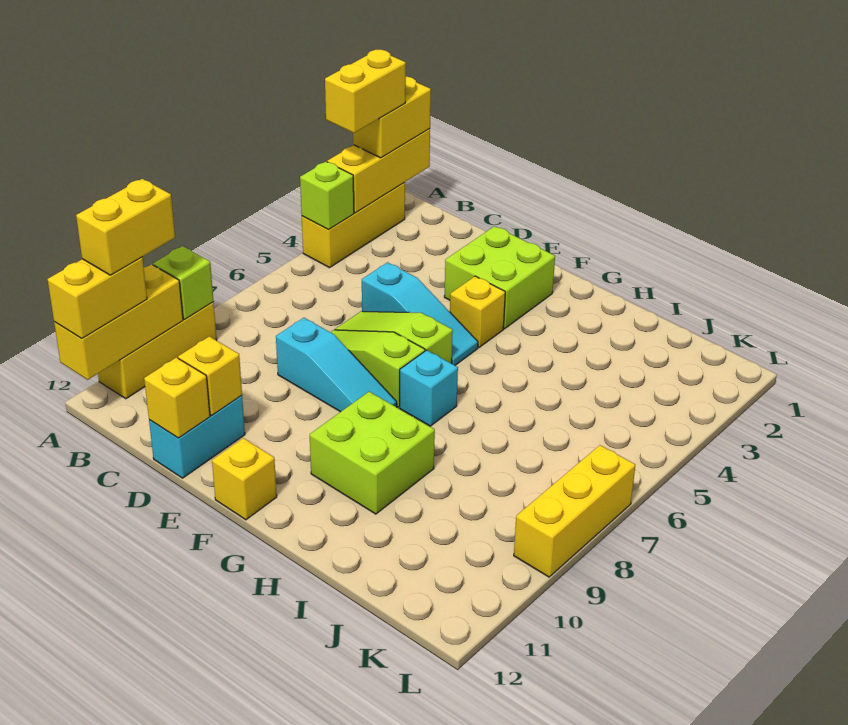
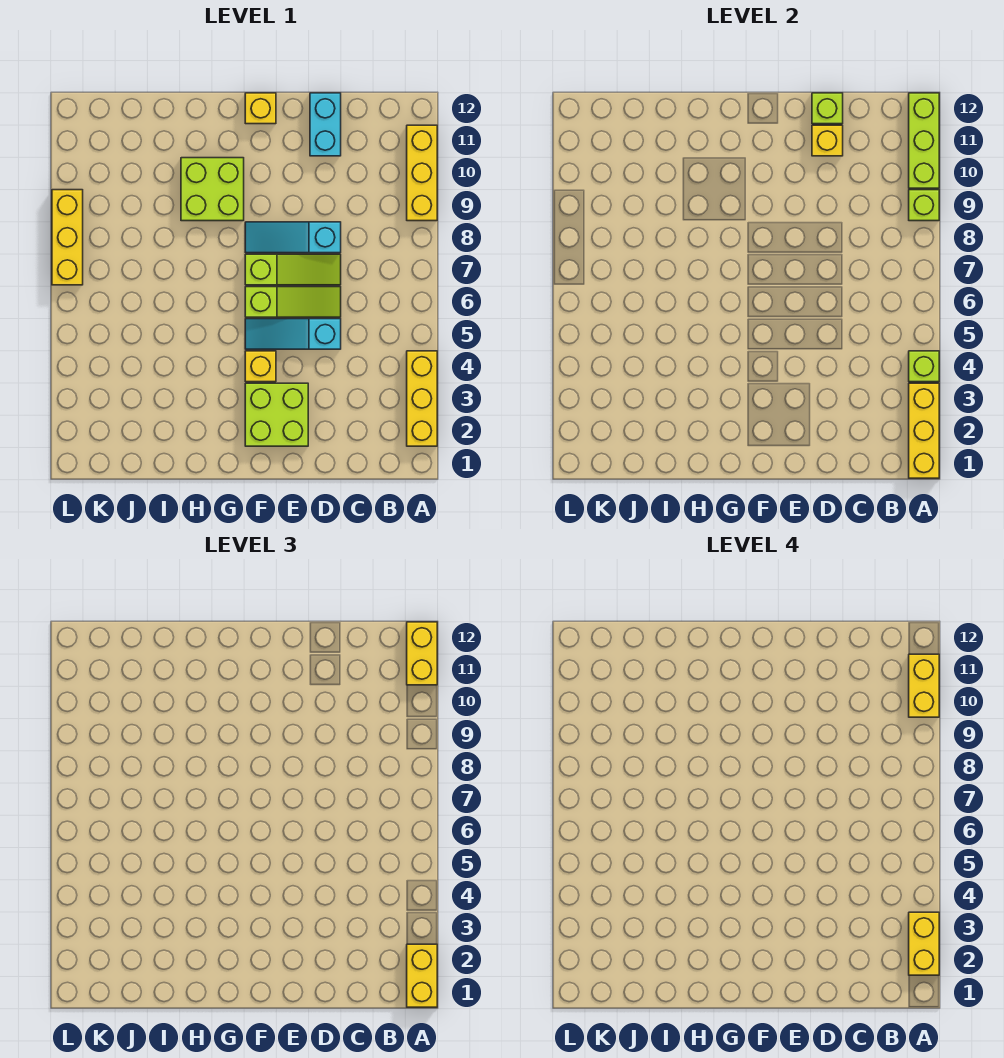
yellow brick A10:A12 level 2 -> lime brick A10:A12 level 2
yellow brick D12 level 2 -> lime brick D12 level 2
cyan brick G7 level 1 -> none

